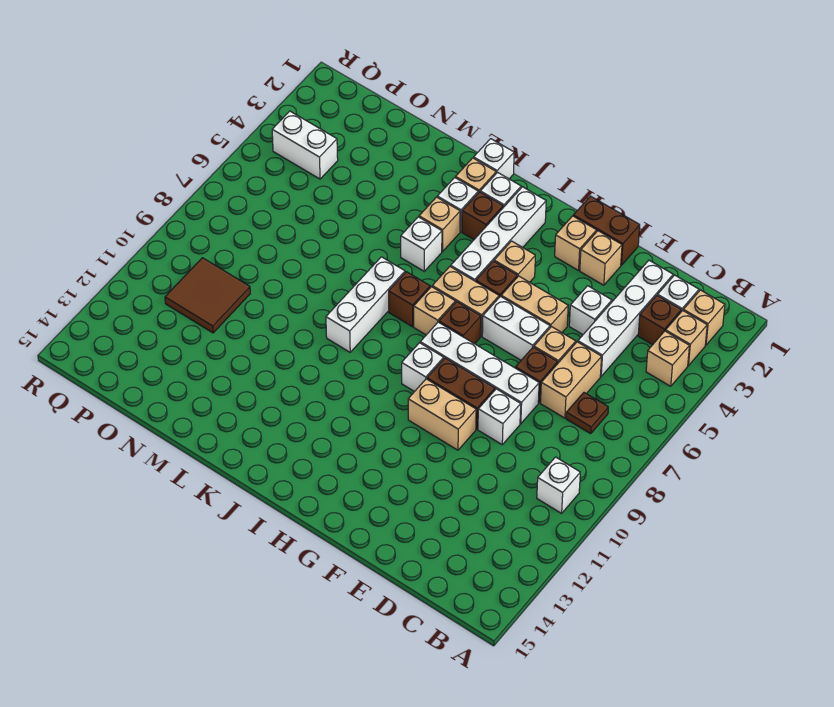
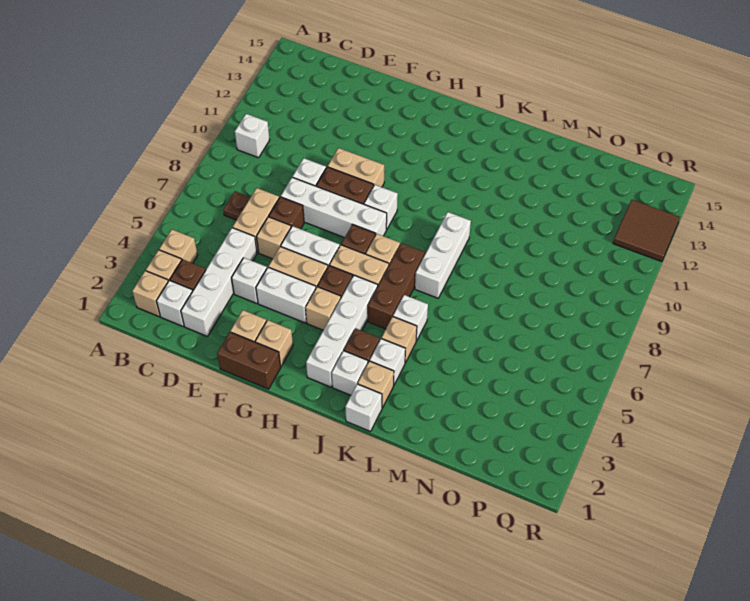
brown brick J7 level 1 -> brown brick J5:J7 level 1
brown tile O10:P11 level 1 -> brown tile Q12:R13 level 1
white brick P4:Q4 level 1 -> white brick F4:G4 level 1

